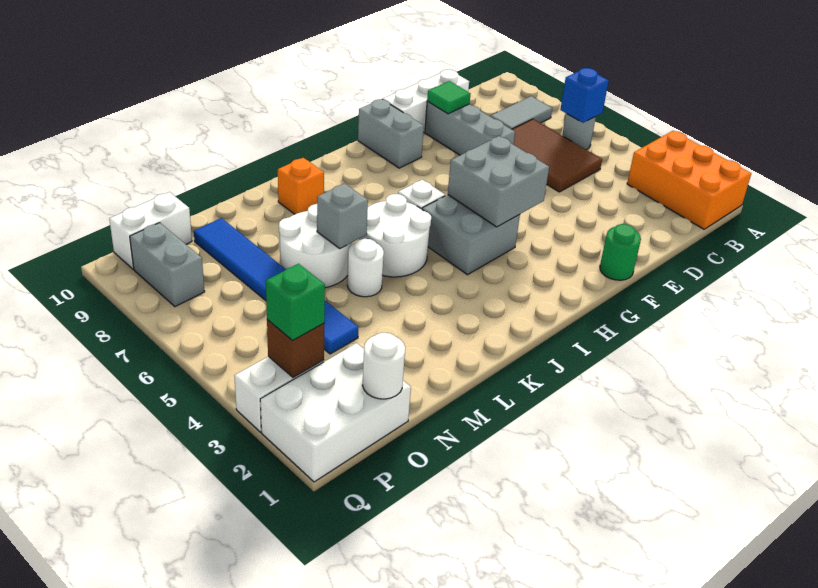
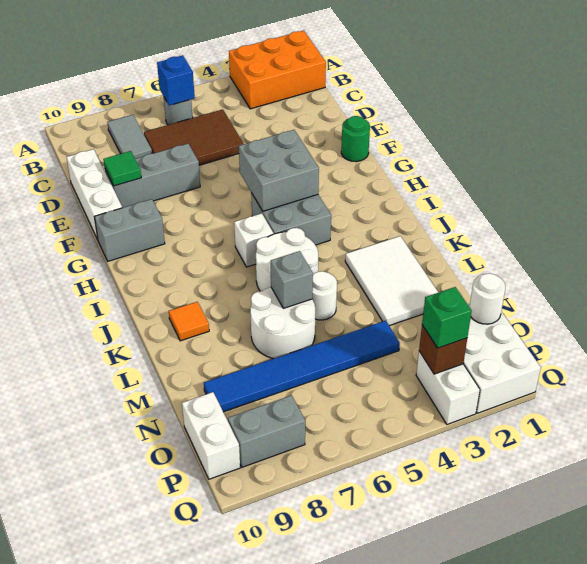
none -> white tile K2:M3 level 1
orange brick K9 level 1 -> orange tile K9 level 1

